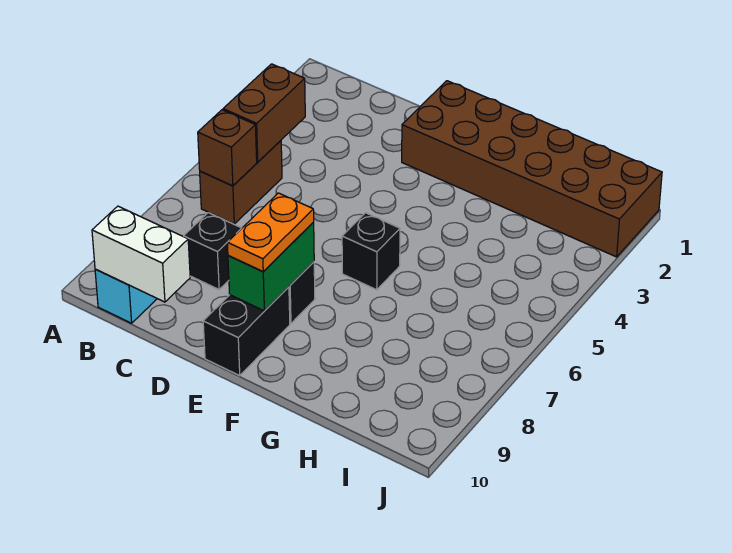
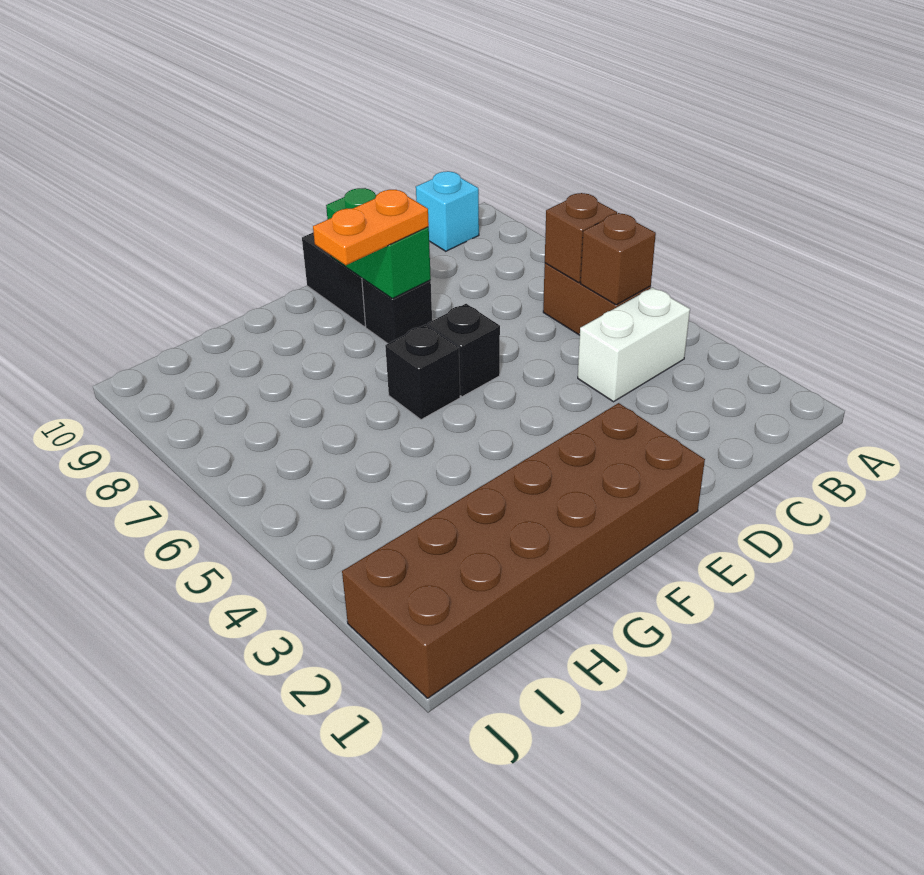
brown brick B4:B5 level 2 -> brown brick B5 level 2
white brick B10:C10 level 2 -> white brick B4:C4 level 1
black brick C8 level 1 -> black brick E6 level 1
orange plate E8:E9 level 3 -> orange plate E8:F8 level 3

